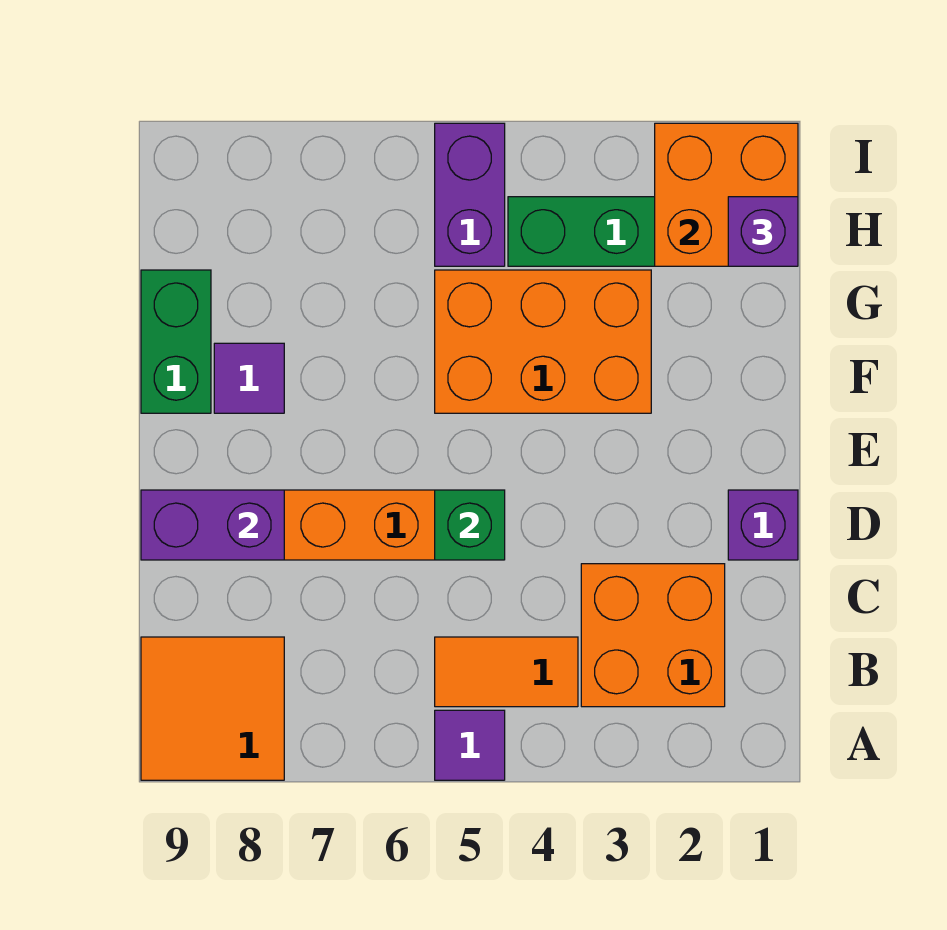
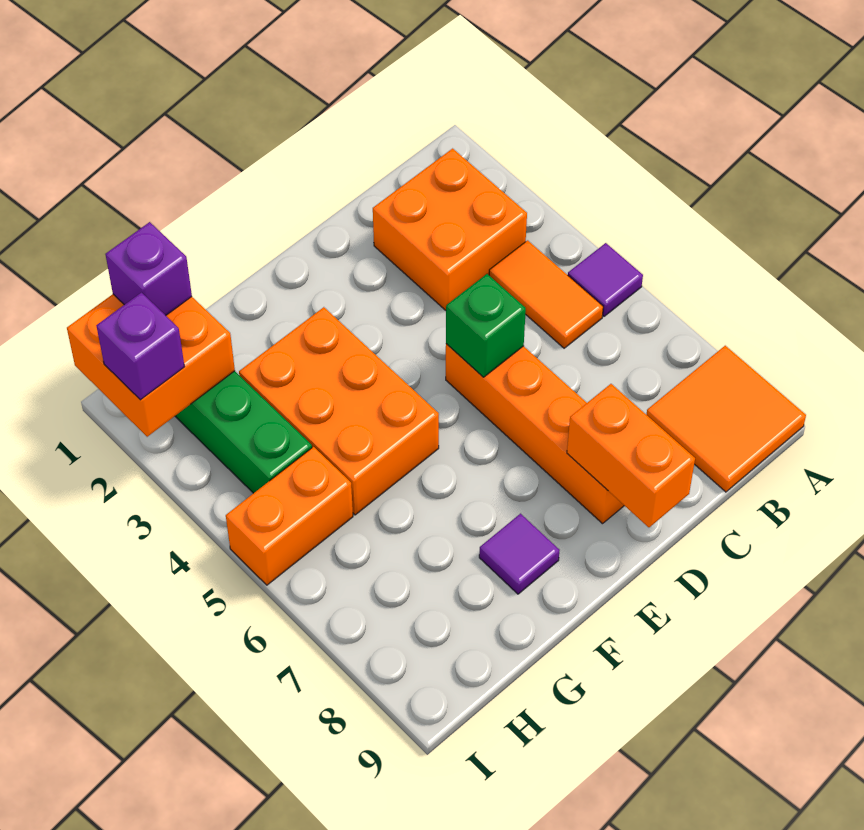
purple brick D1 level 1 -> purple brick I2 level 3
purple brick D8:D9 level 2 -> orange brick D8:D9 level 2
green brick F9:G9 level 1 -> none
purple brick H5:I5 level 1 -> orange brick H5:I5 level 1

